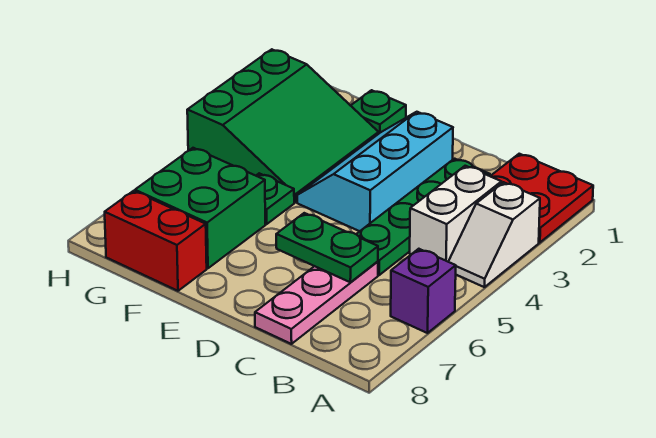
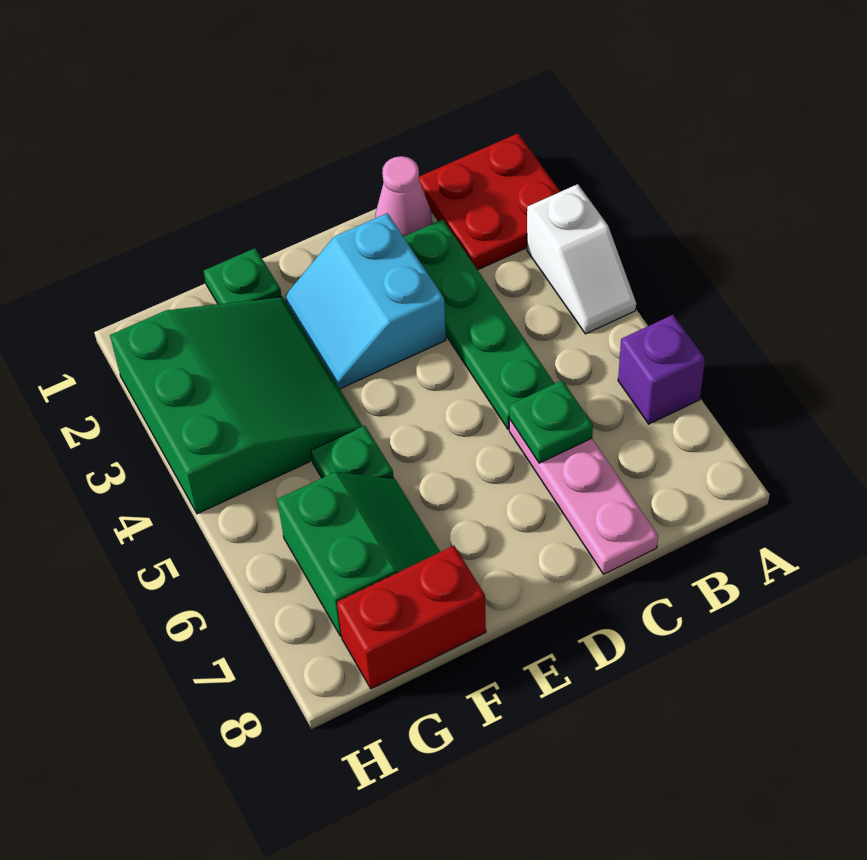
white brick B3:B4 level 1 -> none
none -> pink cone C1 level 1
green plate C6:D6 level 2 -> green plate C6 level 2
cyan slope D2:E4 level 1 top D -> cyan slope D2:E3 level 1 top D
green brick F6:G7 level 1 -> green slope F6:G7 level 1 top G

